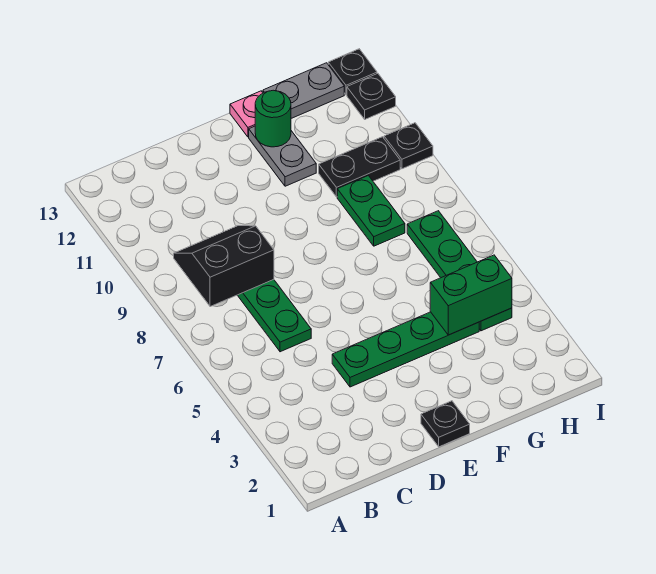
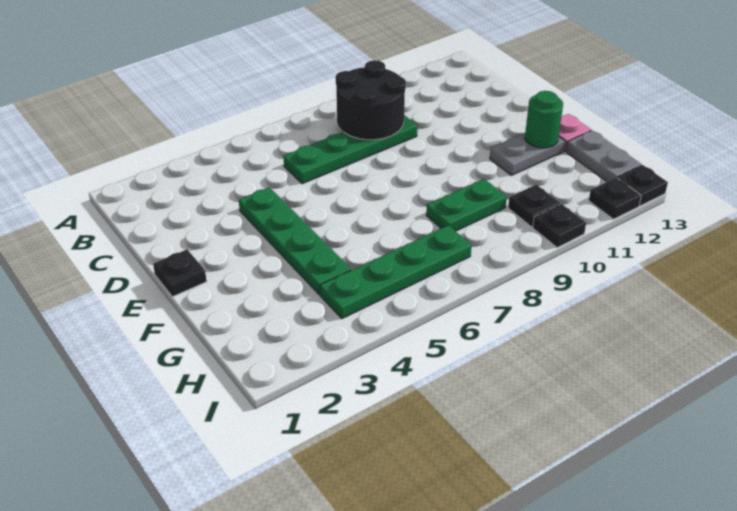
black slope B8:C9 level 2 top 8 -> black round brick B8:C9 level 2
green brick G4:H4 level 2 -> none
black plate G10:H10 level 1 -> black plate H10 level 1

